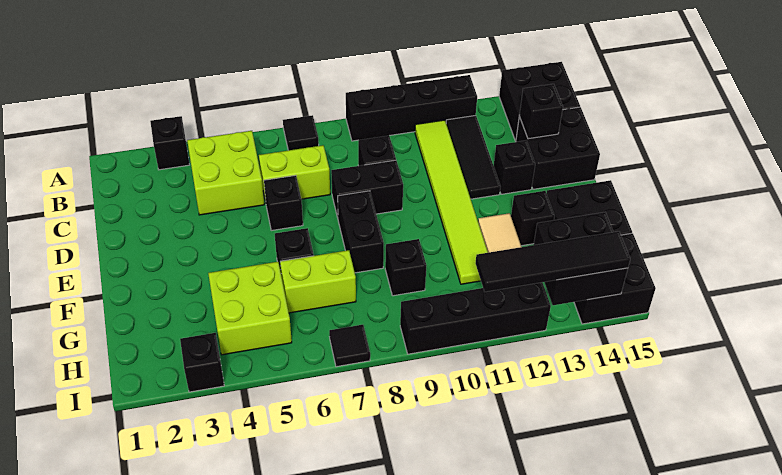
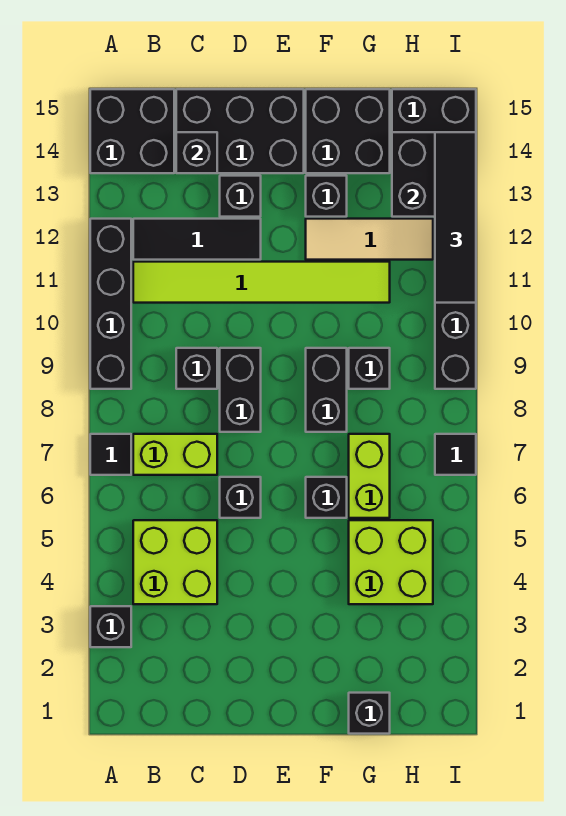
lime brick C6:C7 level 1 -> lime brick B7:C7 level 1
black brick C14:D15 level 1 -> black brick C14:E15 level 1
black brick E8:F8 level 1 -> black brick F8:F9 level 1
black brick I3 level 1 -> black brick G1 level 1

